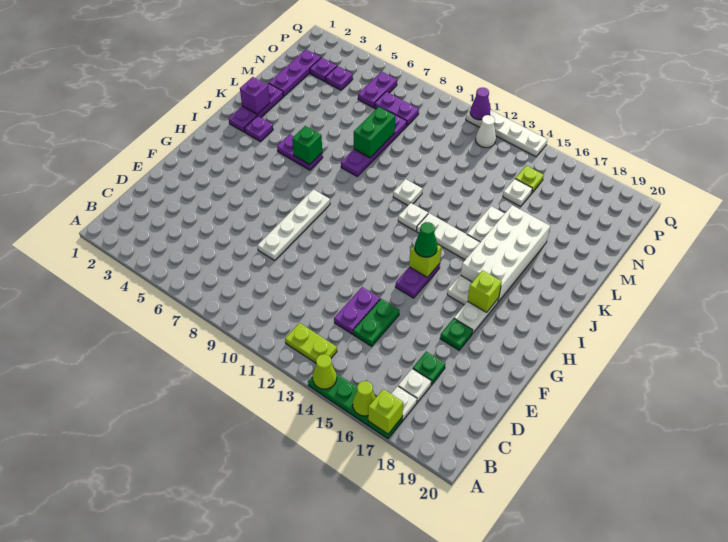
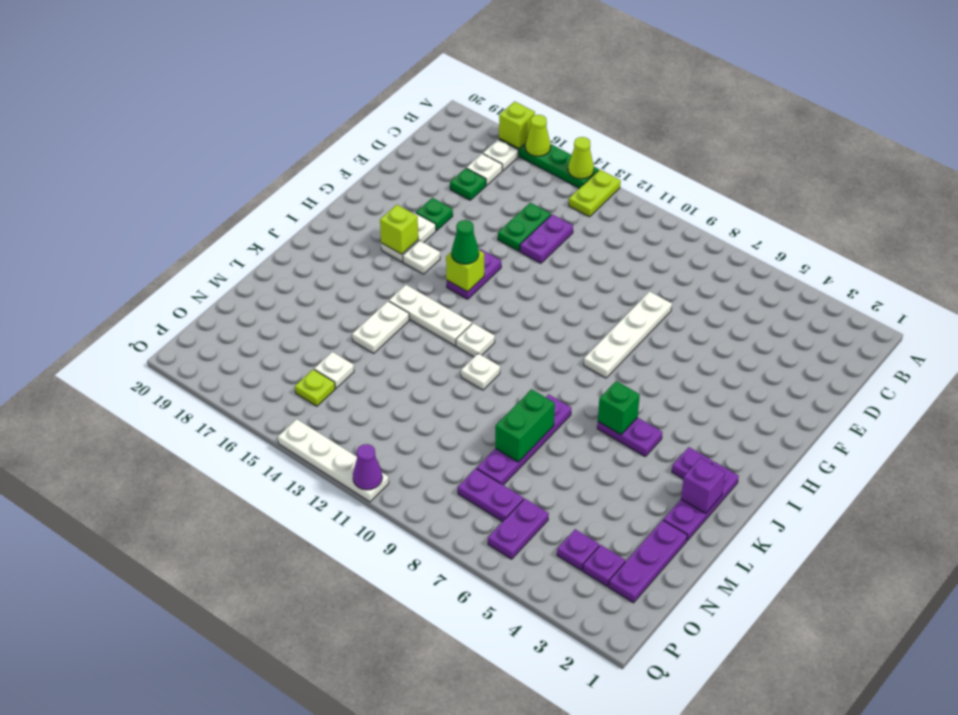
lime plate B12:B13 level 1 -> lime plate A13:B13 level 1
white brick I16:L17 level 1 -> none
white cone P12 level 1 -> none

